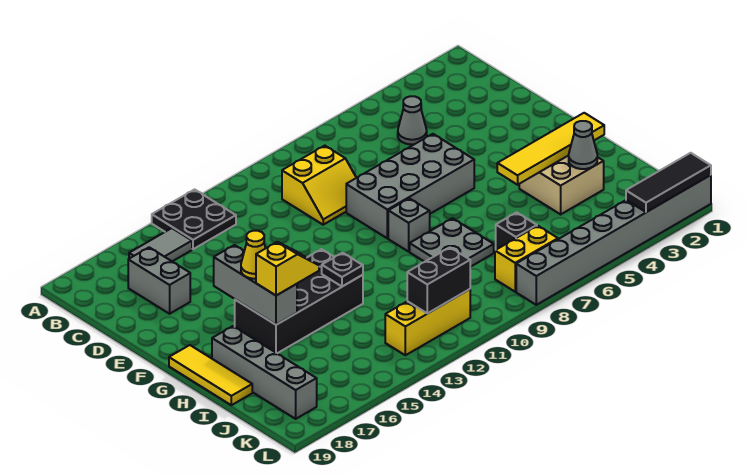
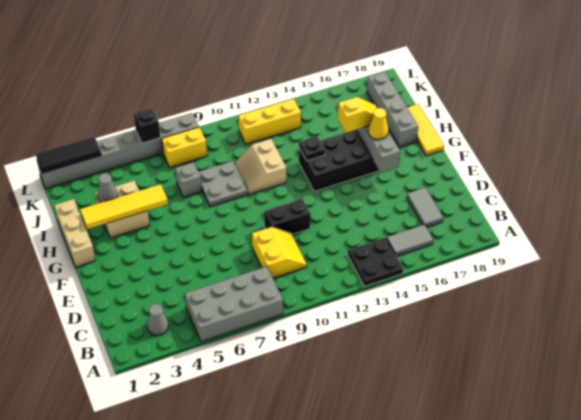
grey cone C5 level 1 -> grey cone B3 level 1
yellow slope C9:D10 level 1 top C -> yellow slope C9:D10 level 1 top 9
grey brick C17:D17 level 1 -> grey tile C17:D17 level 1
grey brick E6:F9 level 1 -> grey brick A5:B8 level 1
none -> tan brick G1:I1 level 1
grey brick G9 level 1 -> grey brick I7 level 1
none -> tan slope H10:I11 level 1 top 11
yellow slope H15:H16 level 3 top 16 -> yellow slope H15:H16 level 3 top 15
black brick J7 level 1 -> black brick L6 level 2
black brick K11:K12 level 2 -> black brick E10:E11 level 1

